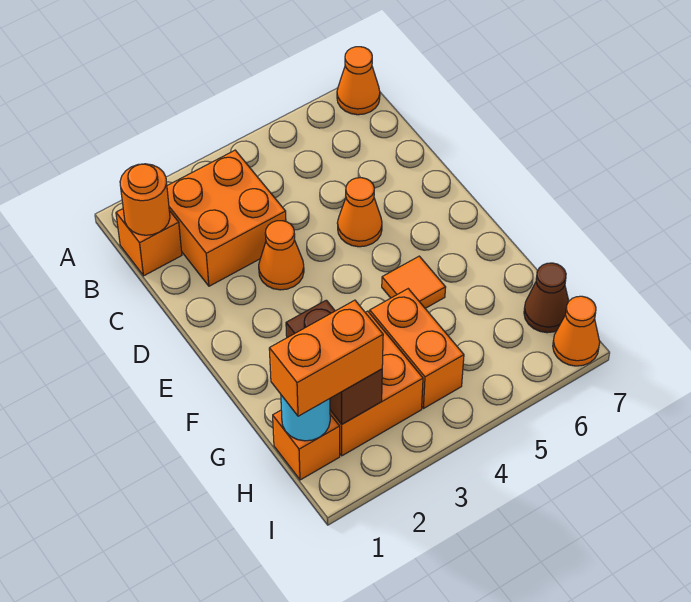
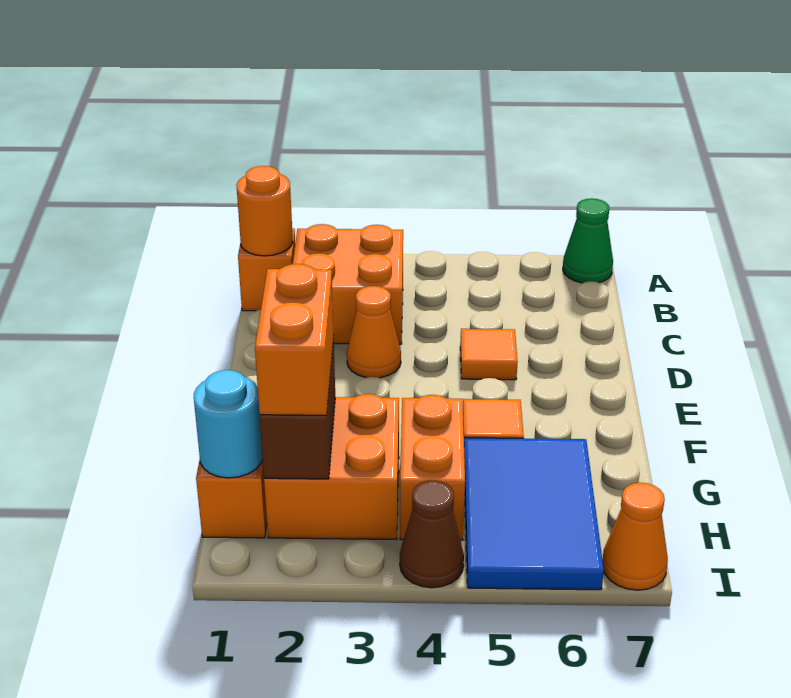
orange cone A7 level 1 -> green cone A7 level 1
orange cone D5 level 1 -> orange tile D5 level 1
none -> blue tile G5:I6 level 1
orange brick H1:H2 level 3 -> orange brick G2:H2 level 3
brown cone H7 level 1 -> brown cone I4 level 1

